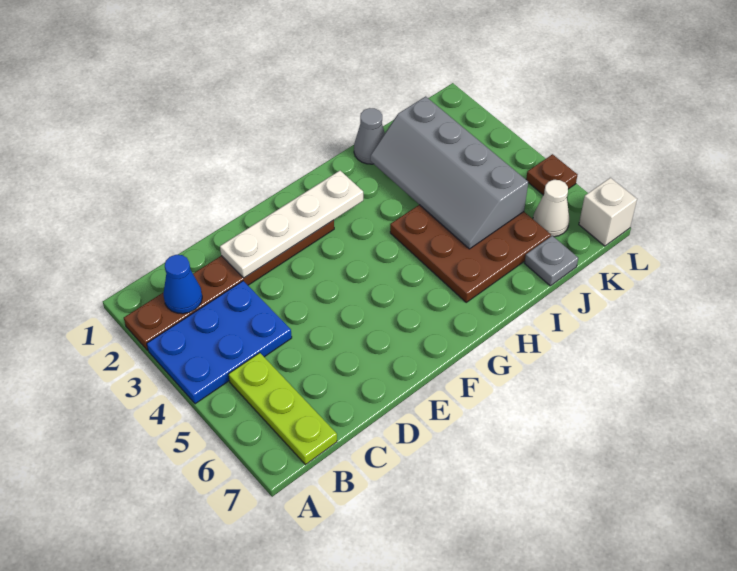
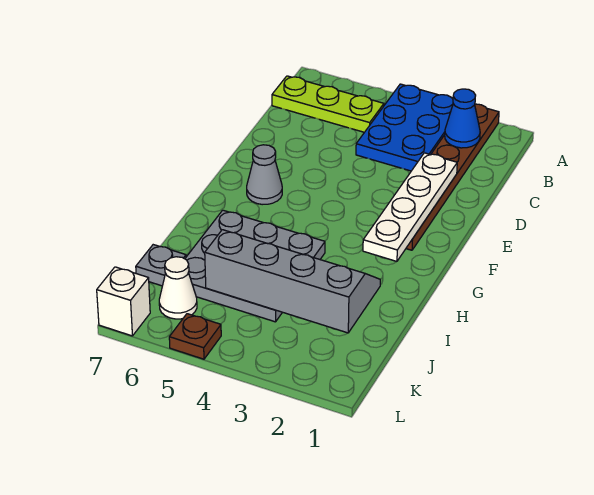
brown plate H4:J6 level 1 -> grey plate H4:J6 level 1
grey cone I1 level 1 -> grey cone F6 level 1

